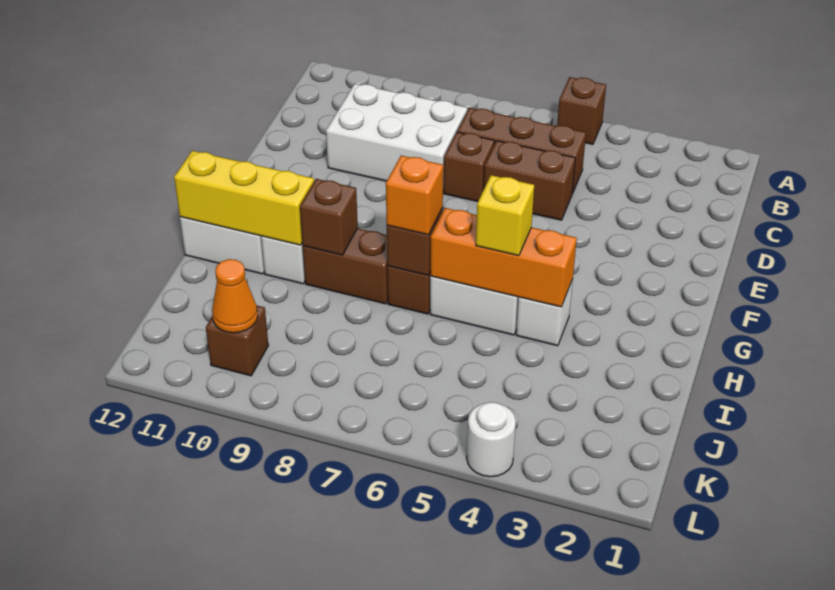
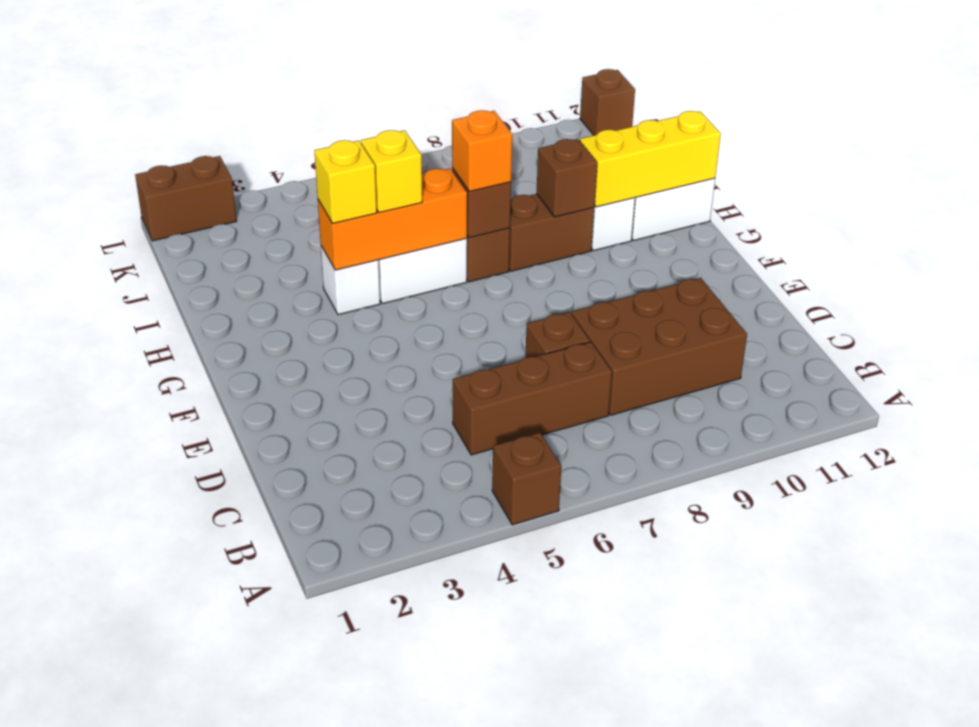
white brick C8:D10 level 1 -> brown brick C8:D10 level 1
brown brick D5:D6 level 1 -> brown brick L1:L2 level 1
none -> yellow brick H4 level 3
brown brick K10 level 1 -> brown brick L12 level 1
orange cone K10 level 2 -> none
white round brick L4 level 1 -> none

